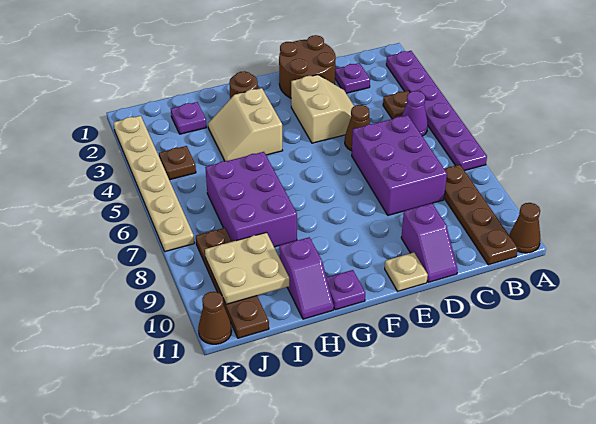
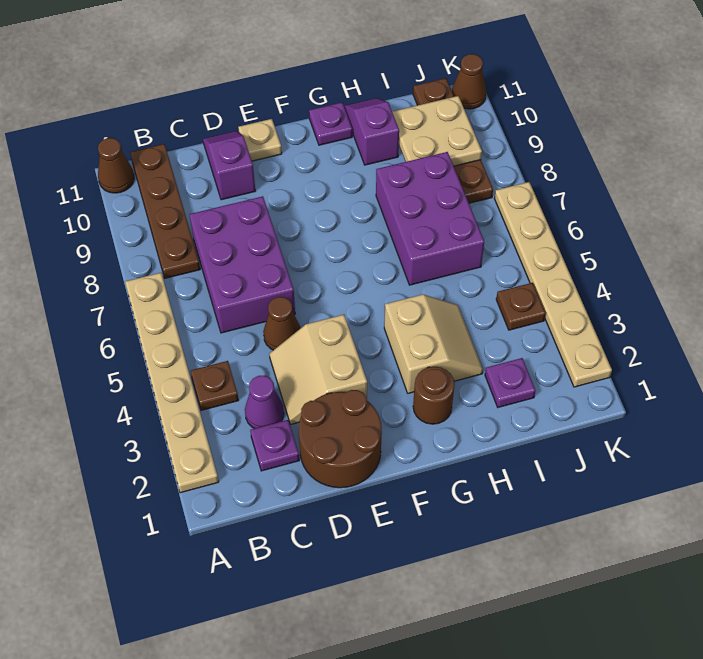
purple plate A2:A7 level 1 -> tan plate A2:A7 level 1
purple cone B5 level 1 -> purple cone C3 level 1

